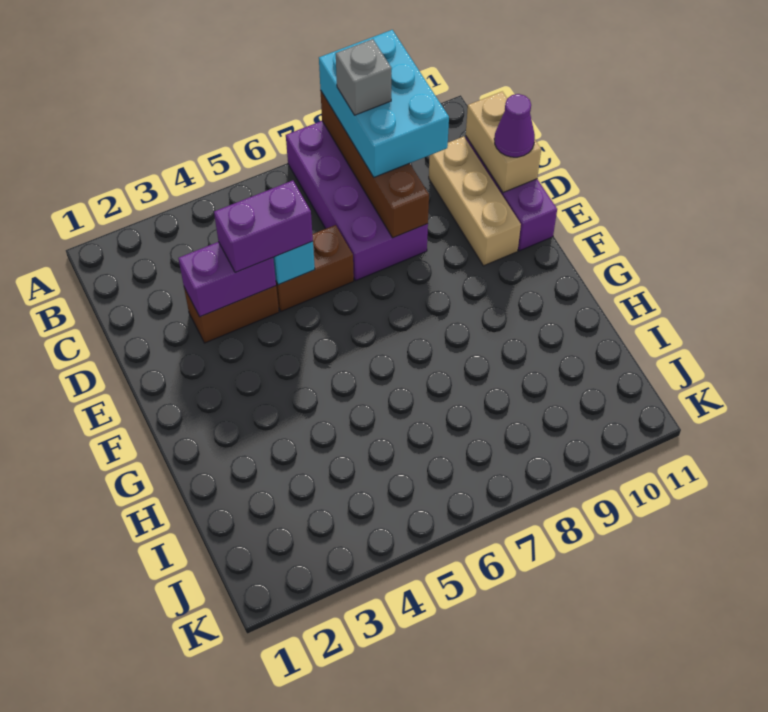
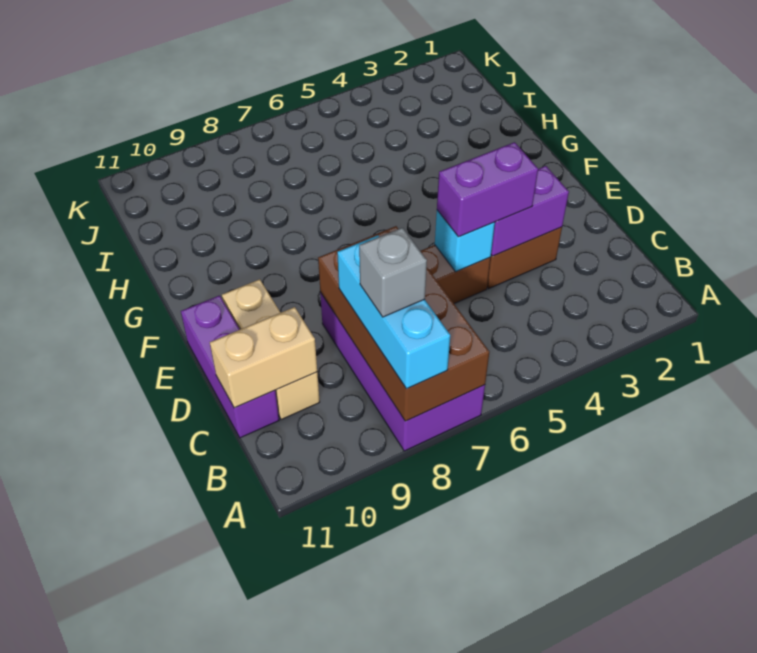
brown brick A8:D8 level 2 -> brown brick A7:D8 level 2
cyan brick A8:C9 level 3 -> cyan brick A8:C8 level 3
tan brick C11:D11 level 2 -> tan brick C10:C11 level 2
purple cone D11 level 3 -> none

